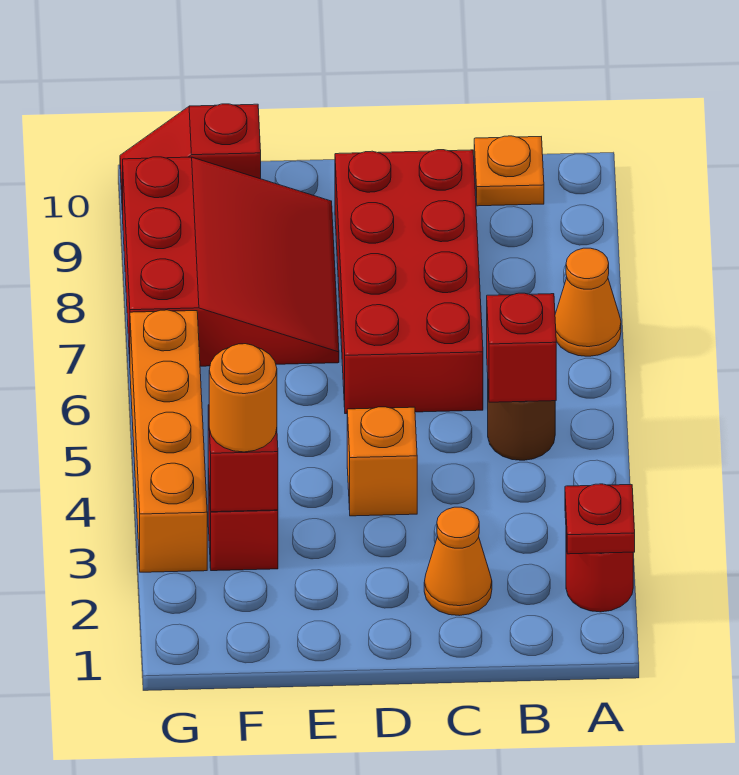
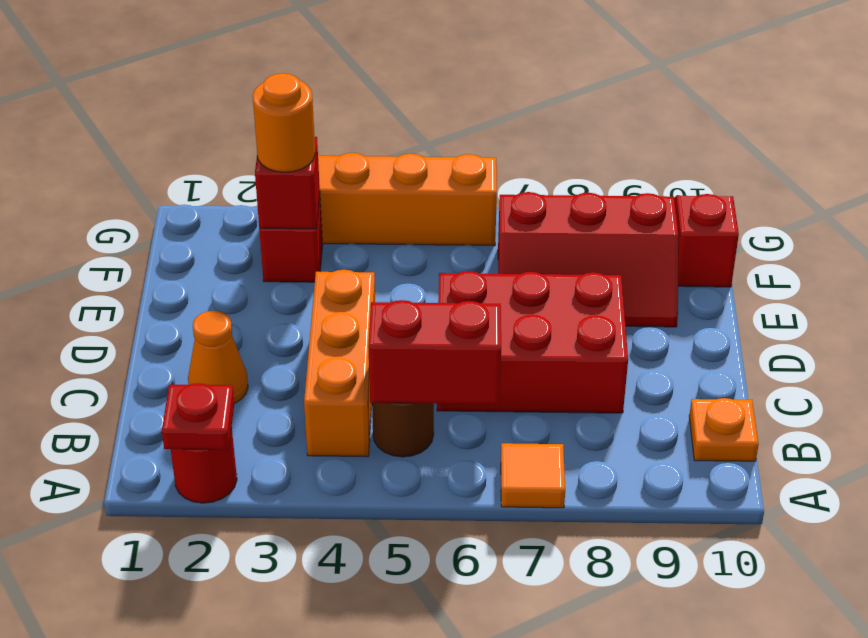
orange cone A7 level 1 -> orange tile A7 level 1
red brick B5 level 2 -> red brick B5:B6 level 2
red brick C6:D9 level 1 -> red brick C6:D8 level 1
orange brick D4 level 1 -> orange brick B4:D4 level 1
red slope E7:G9 level 1 top G -> red slope E7:F9 level 1 top F

